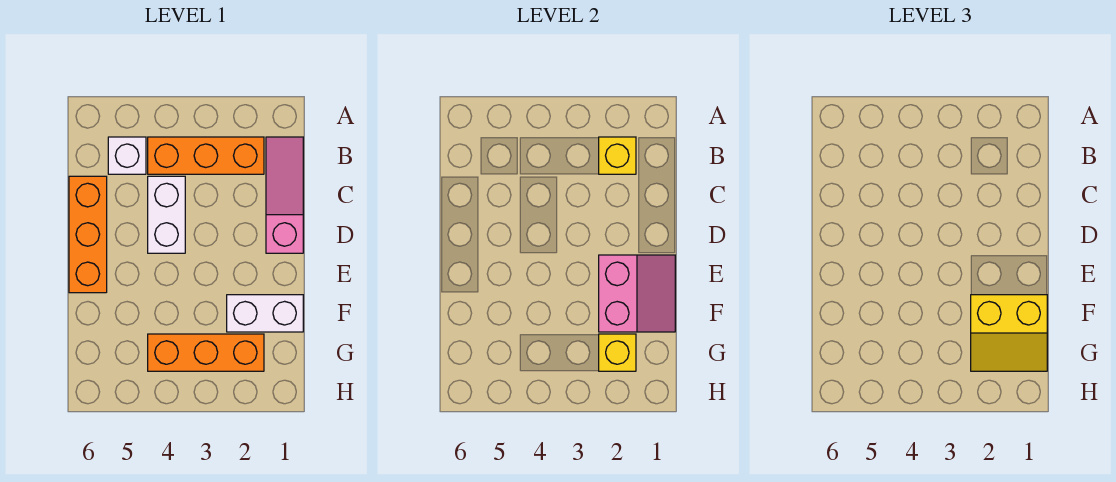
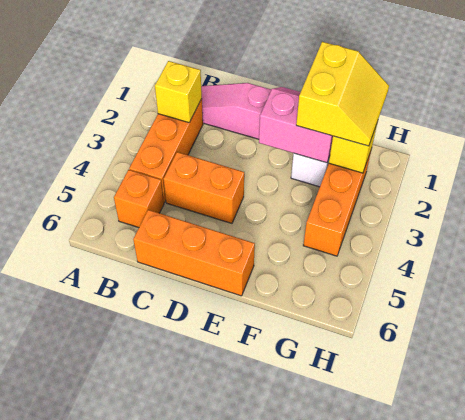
white brick B5 level 1 -> orange brick B5 level 1
white brick C4:D4 level 1 -> orange brick C4:D4 level 1

